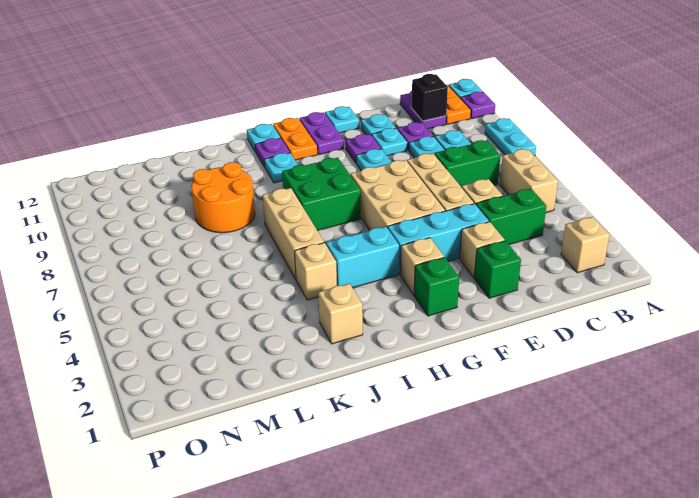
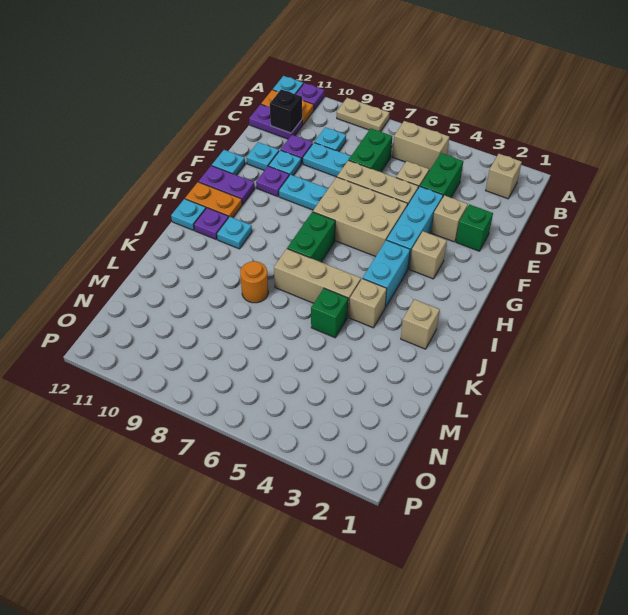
cyan plate A8:A9 level 1 -> tan plate A8:A9 level 1
green brick G2 level 1 -> green brick K5 level 1
green brick H7:I8 level 1 -> green brick H7:I7 level 1
orange round brick K8:L9 level 1 -> orange round brick K8 level 1

